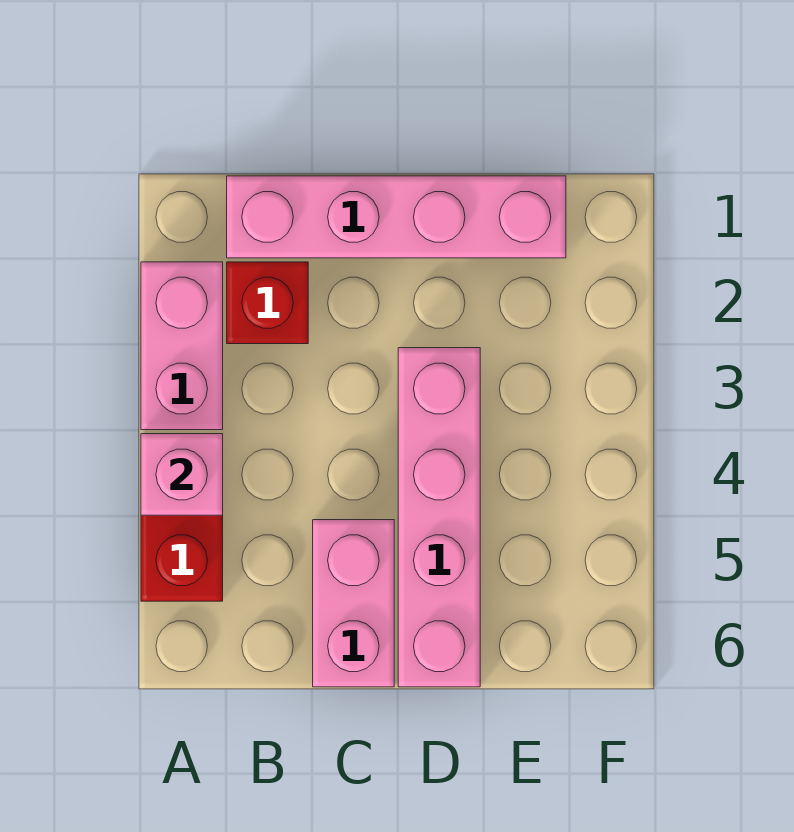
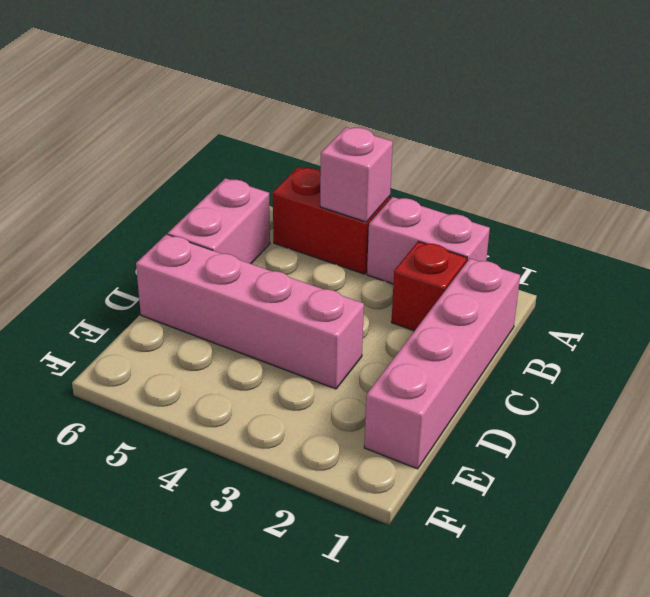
pink brick C5:C6 level 1 -> pink brick B6:C6 level 1

